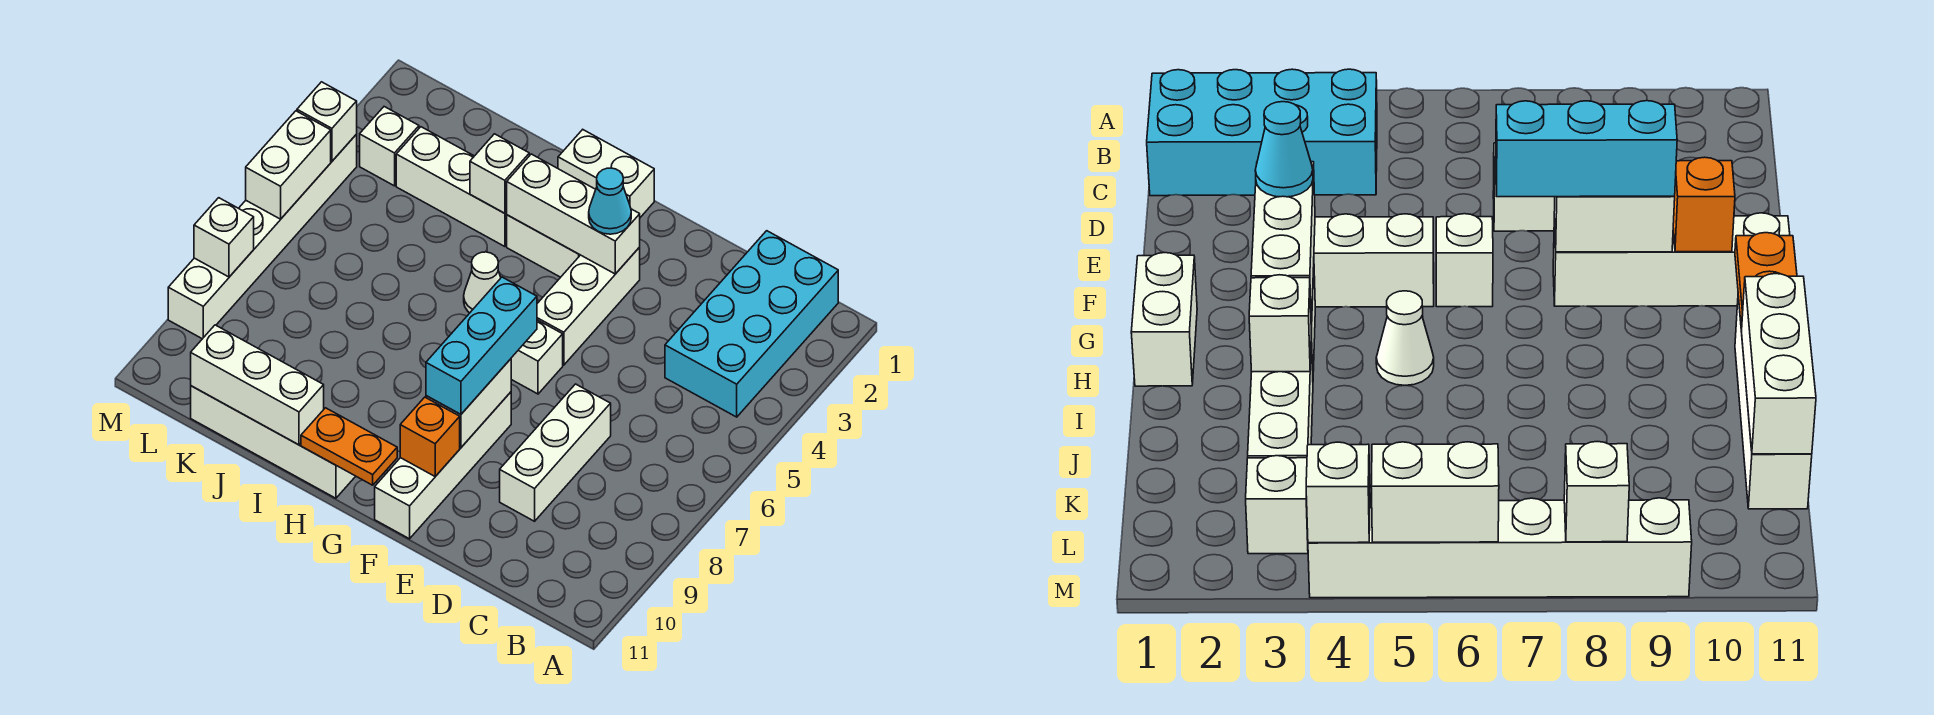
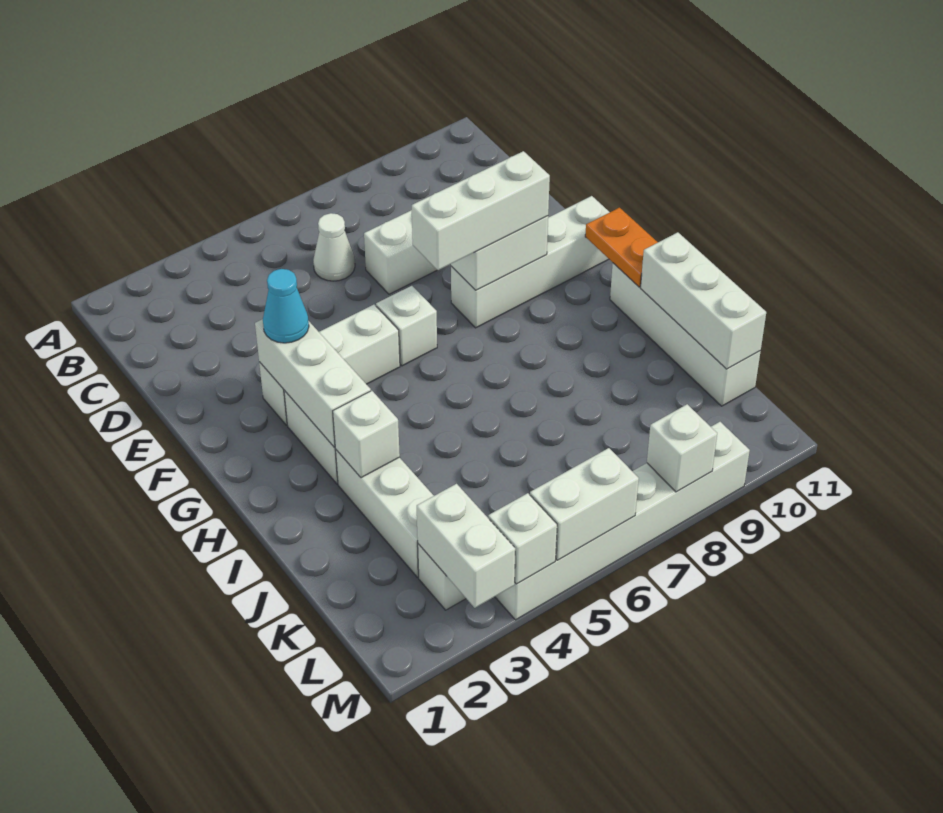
cyan brick B1:C4 level 1 -> none
cyan brick F7:F9 level 3 -> white brick F7:F9 level 3
orange brick F10 level 2 -> none
white brick G1:H1 level 1 -> white brick L3:M3 level 2
white cone H5 level 1 -> white cone C6 level 1

